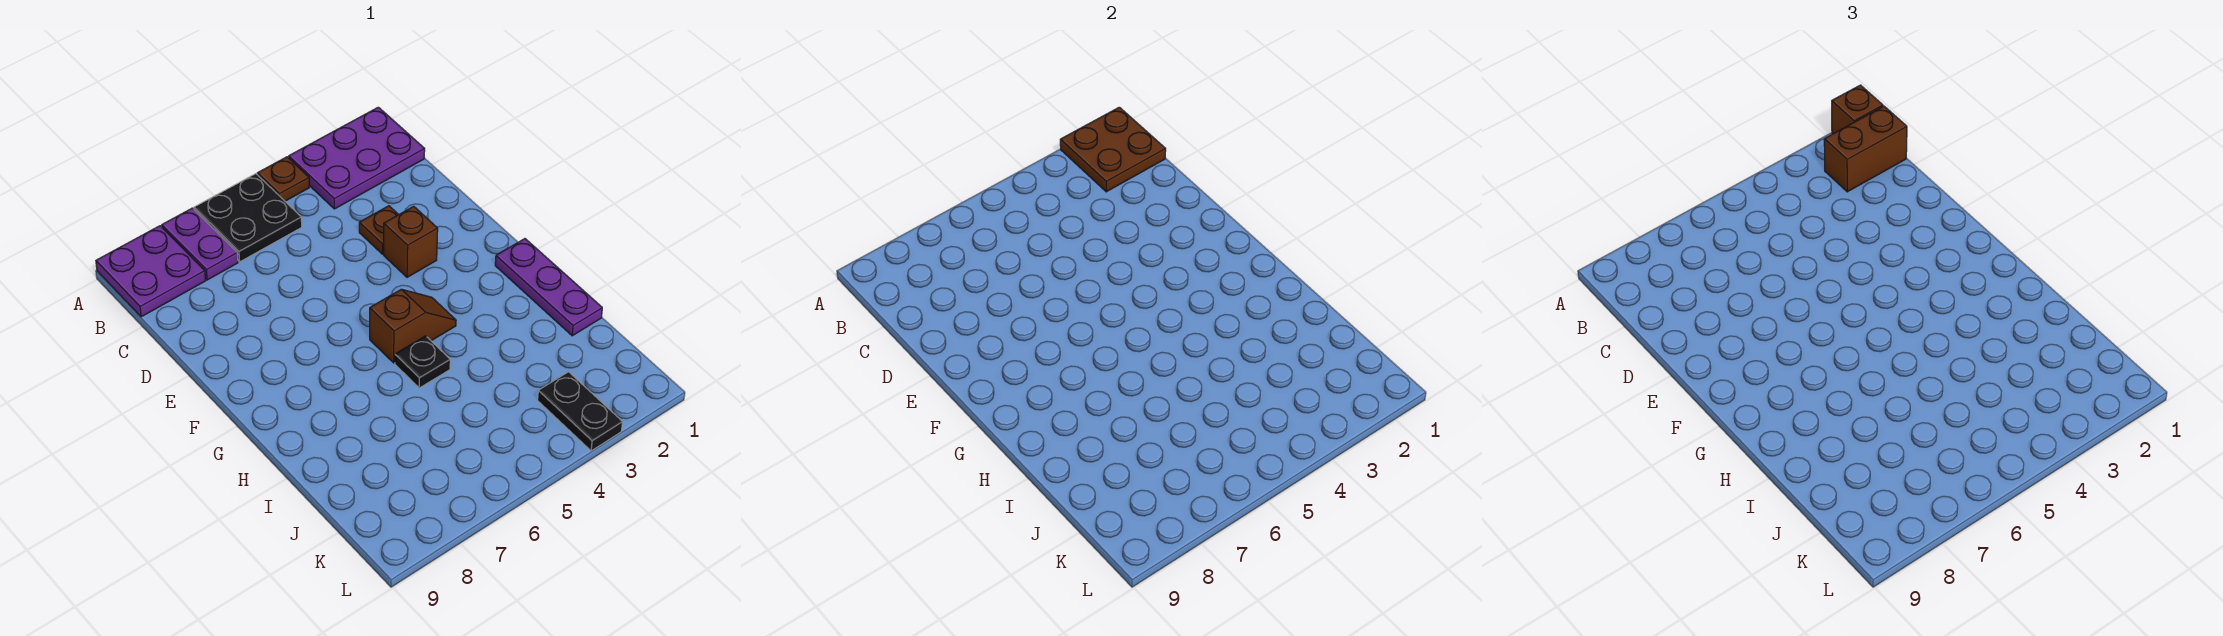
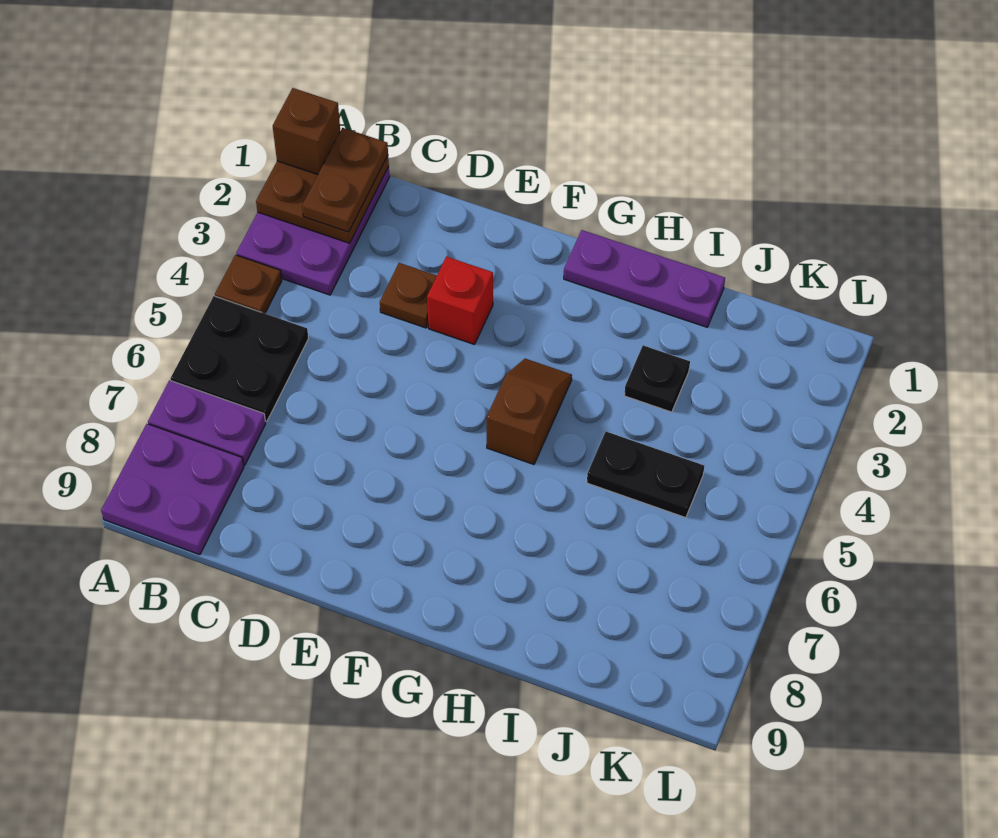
brown brick B1:B2 level 3 -> brown plate B1:B2 level 3
brown brick E3 level 1 -> red brick E3 level 1
black plate H5 level 1 -> black plate I3 level 1
black plate K3:L3 level 1 -> black plate I5:J5 level 1

